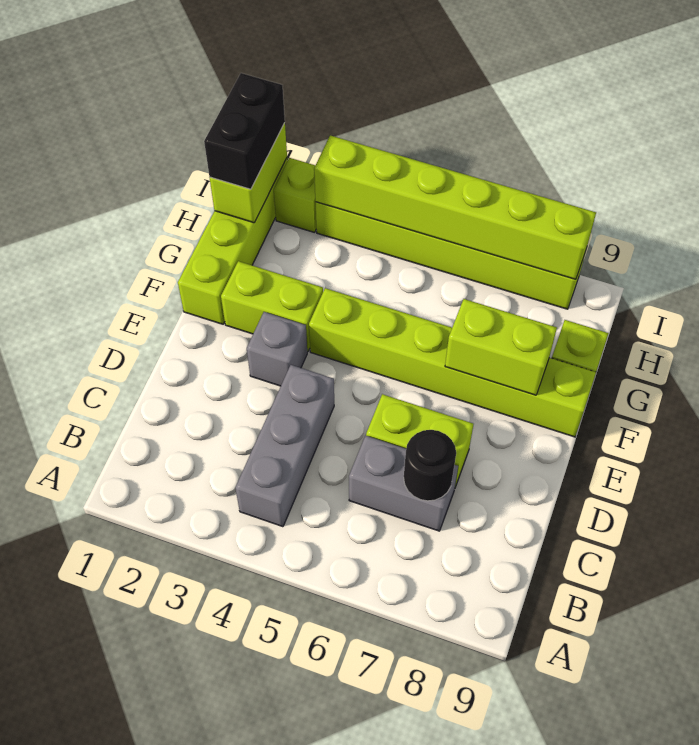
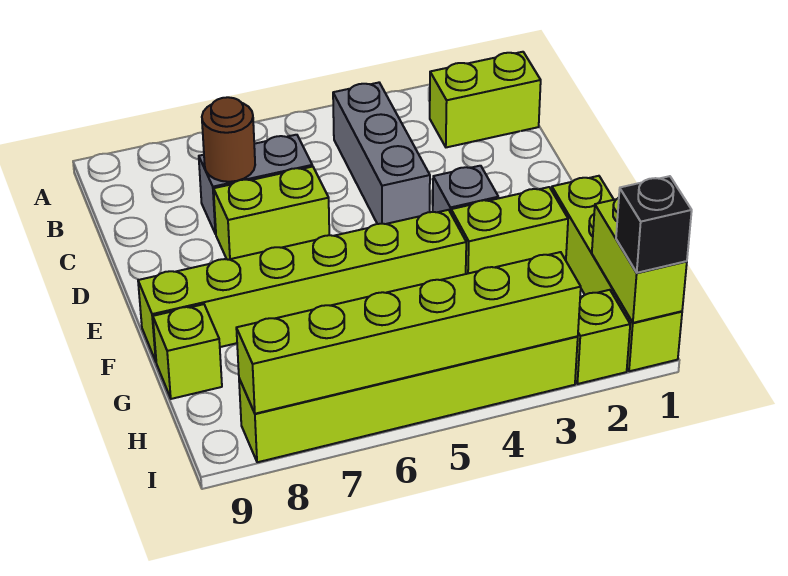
black round brick C7 level 2 -> brown round brick C7 level 2
lime brick F7:F8 level 2 -> lime brick B1:B2 level 1
black brick H1:I1 level 3 -> black brick I1 level 3

